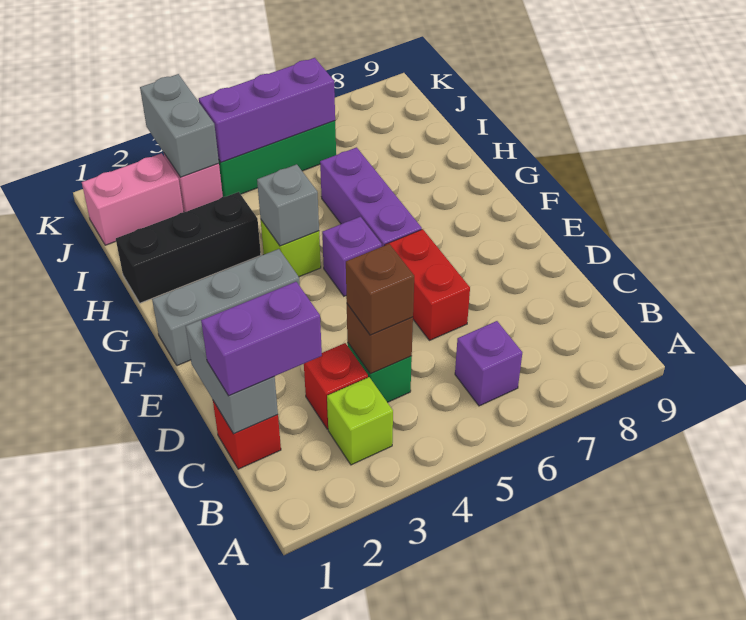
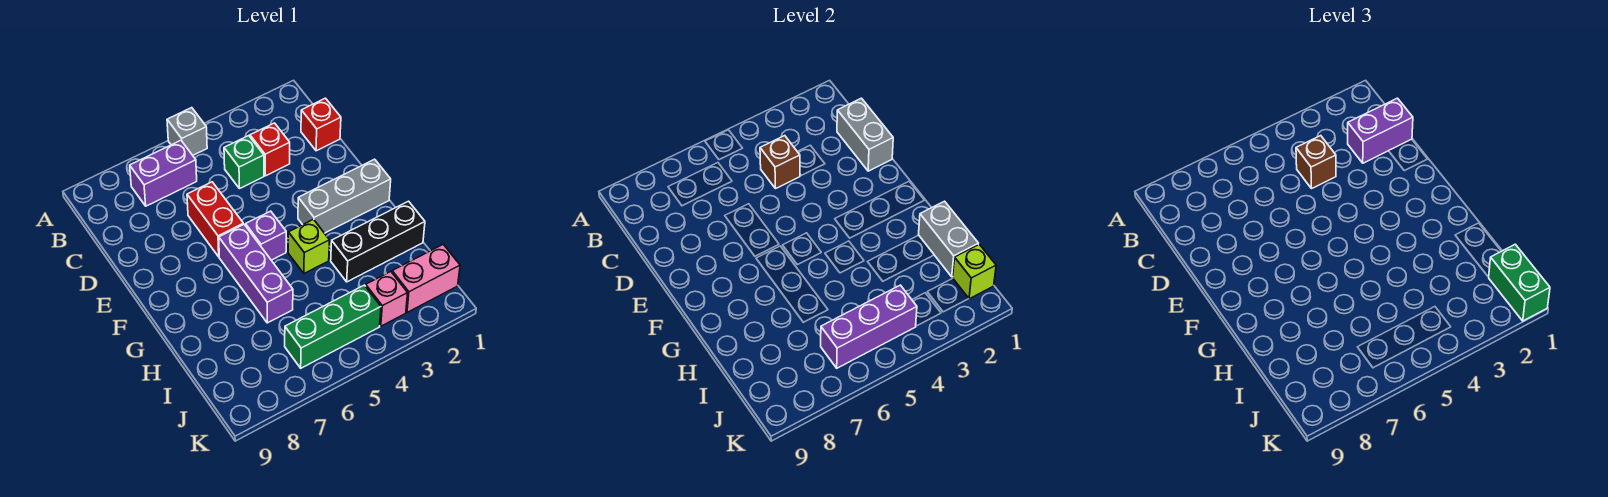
lime brick B3 level 1 -> lime brick J1 level 2
purple brick B6 level 1 -> purple brick B6:B7 level 1
grey brick G4 level 2 -> grey brick A5 level 1
none -> green brick J1:K1 level 3
grey brick J3:K3 level 2 -> grey brick H1:I1 level 2

